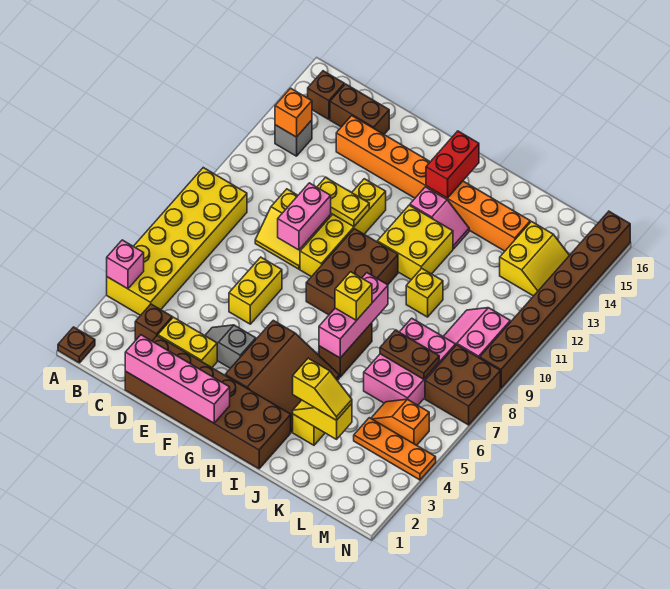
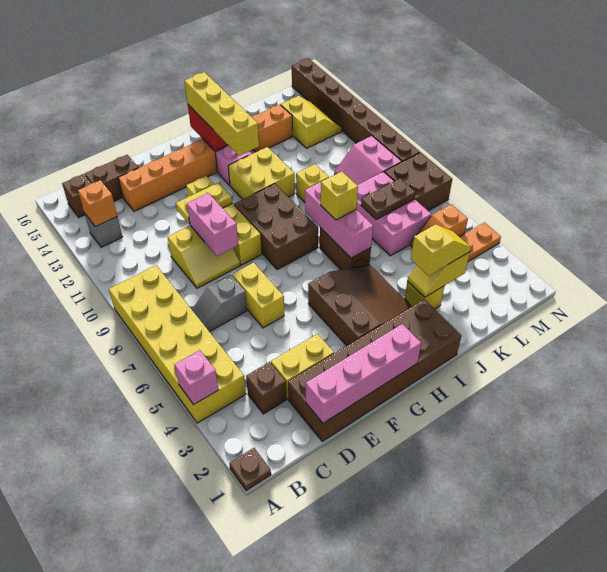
grey slope E4:F4 level 1 top F -> grey slope C7:D7 level 1 top D
none -> yellow brick H12:H15 level 3

